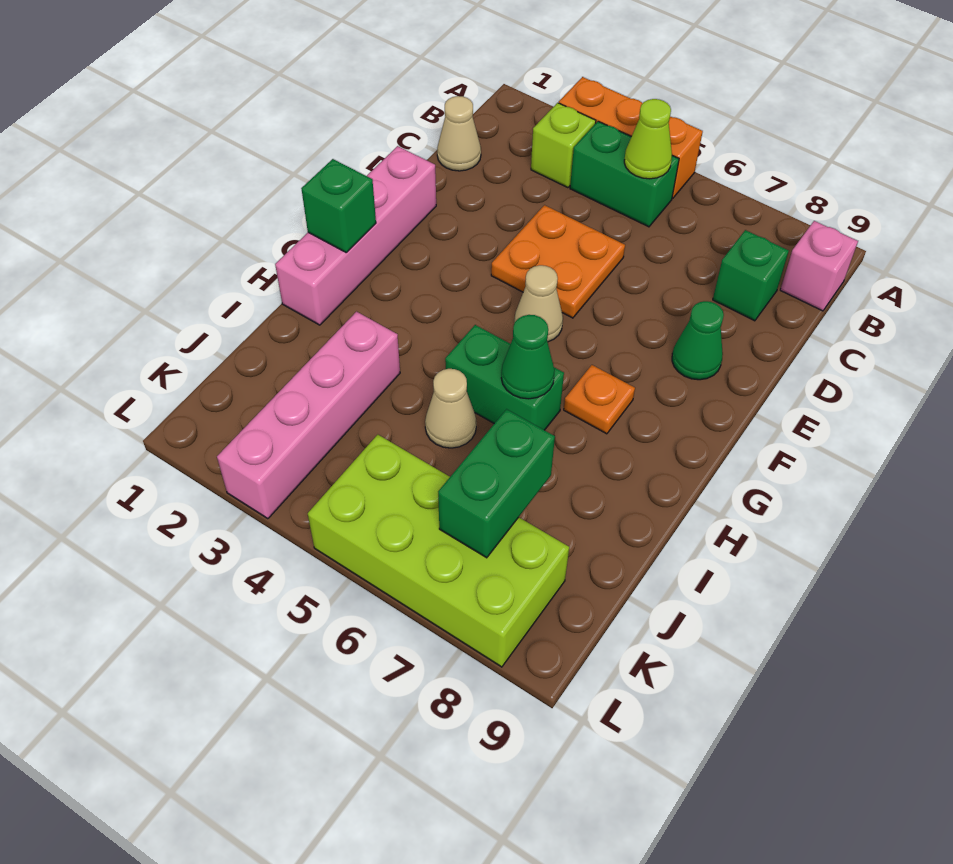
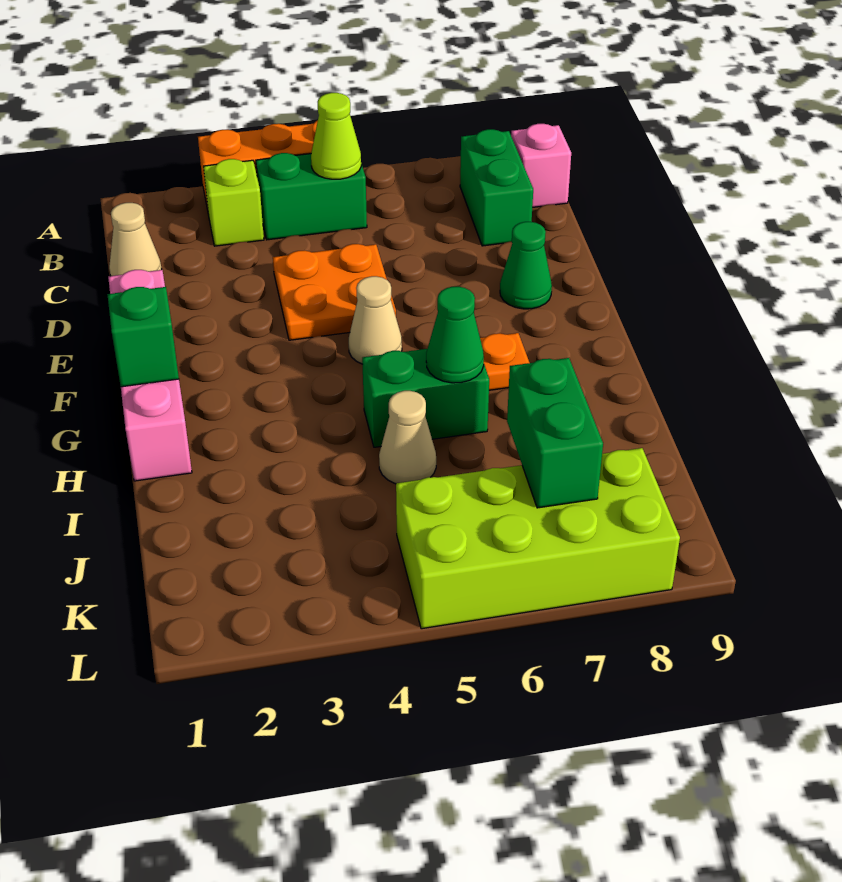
green brick C8 level 1 -> green brick B8:C8 level 1
pink brick I3:L3 level 1 -> none

